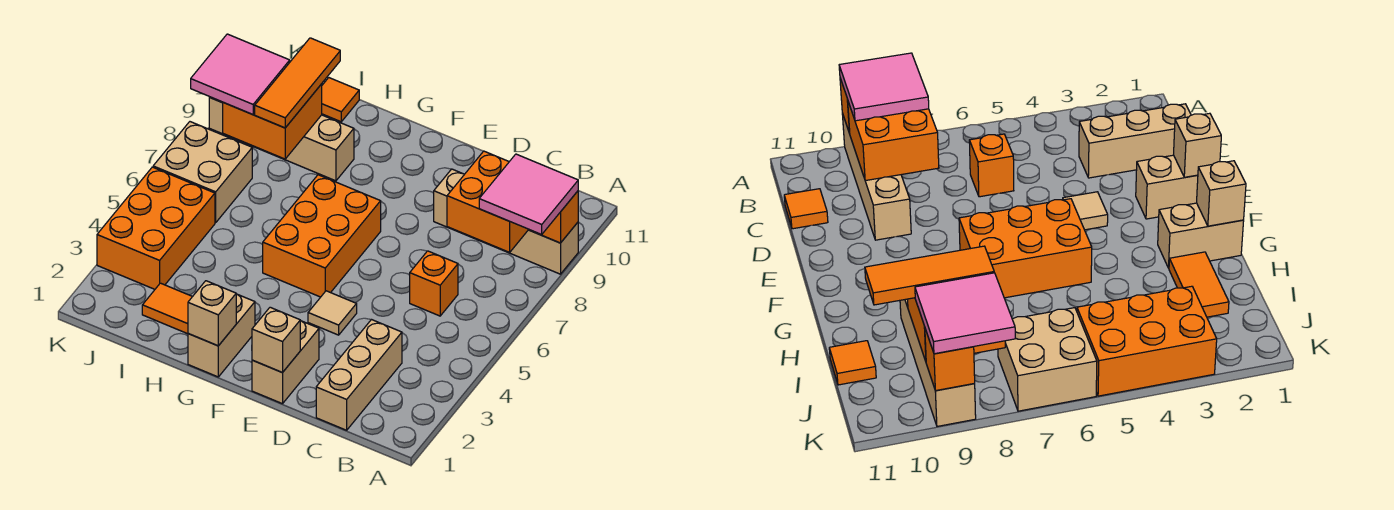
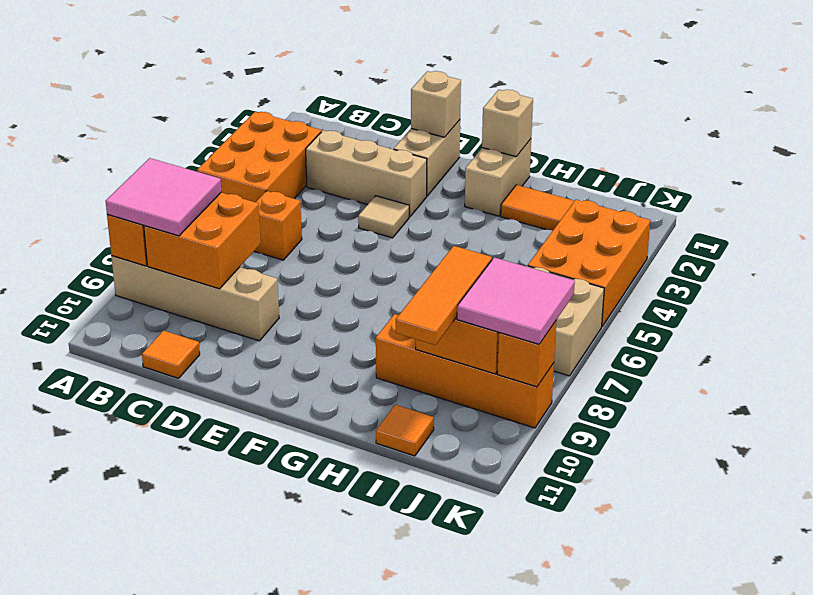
tan brick C1:C3 level 1 -> tan brick C3:E3 level 1
orange brick F5:G7 level 1 -> orange brick A3:B5 level 1
tan brick H9:K9 level 1 -> orange brick H9:K9 level 1

